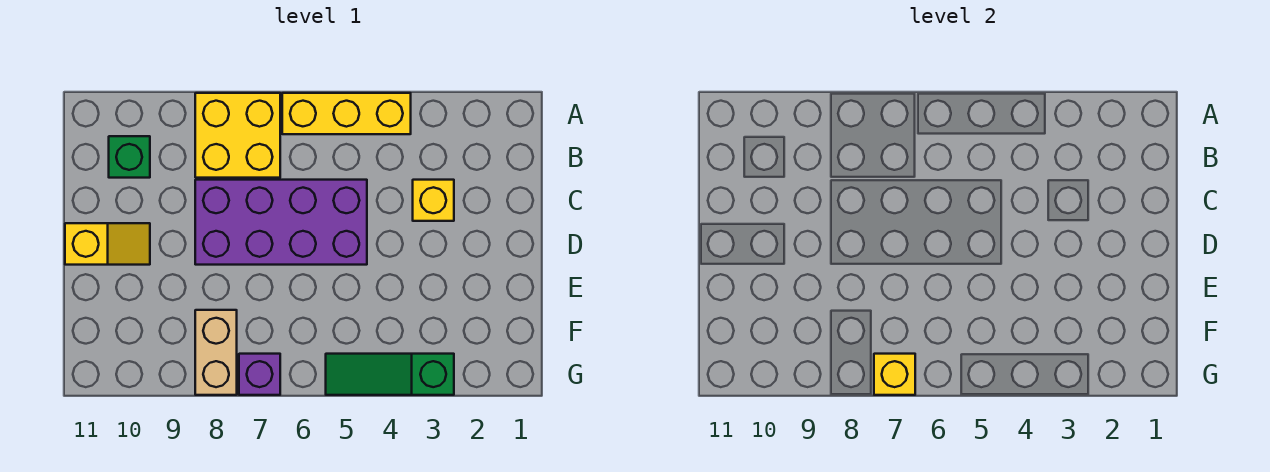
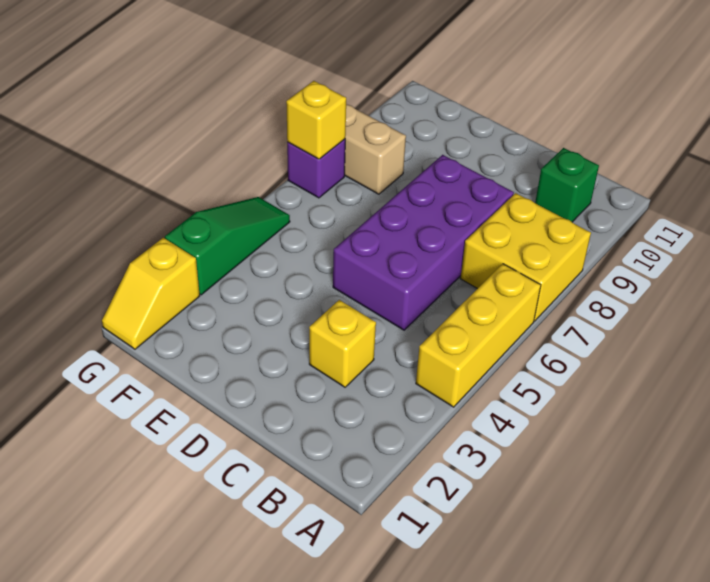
yellow slope D10:D11 level 1 top 11 -> yellow slope G1:G2 level 1 top 2

